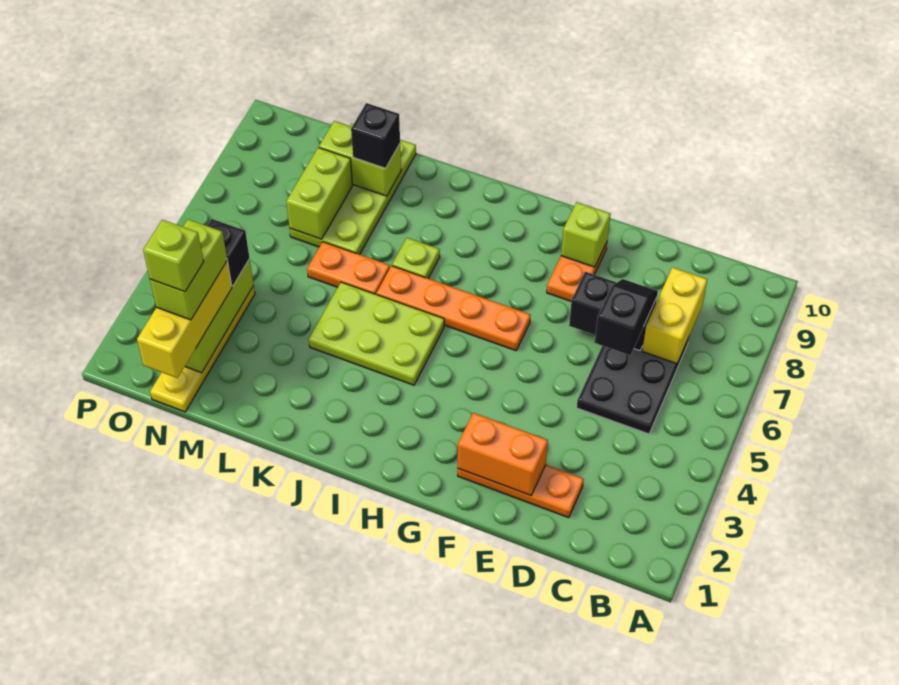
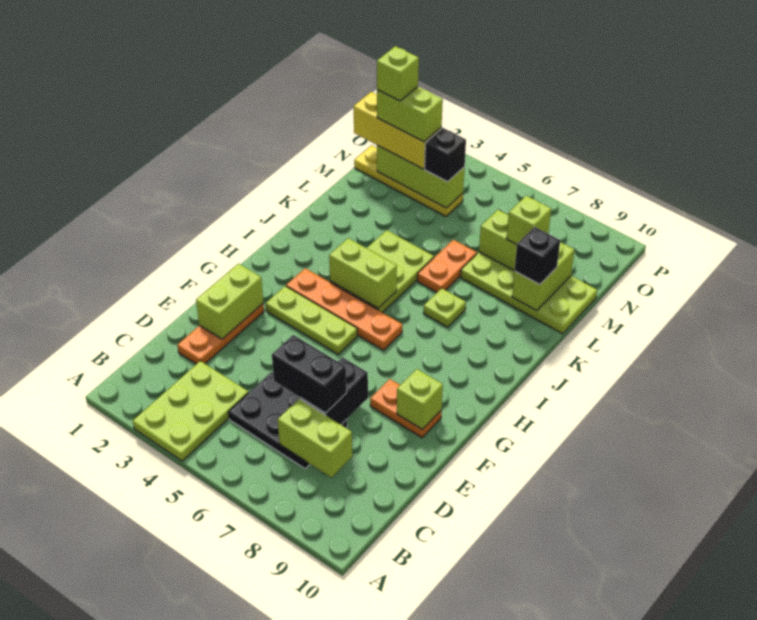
none -> lime plate A3:C4 level 1
yellow brick C7:C8 level 2 -> lime brick C7:C8 level 2
black slope D6:D7 level 3 top 6 -> black brick D6:D7 level 3
orange brick E2:F2 level 2 -> lime brick E2:F2 level 2
none -> lime plate G3:G5 level 1
orange plate G6:J6 level 1 -> orange plate H3:H6 level 1
none -> lime brick I4:I5 level 2
none -> lime brick M8 level 3

